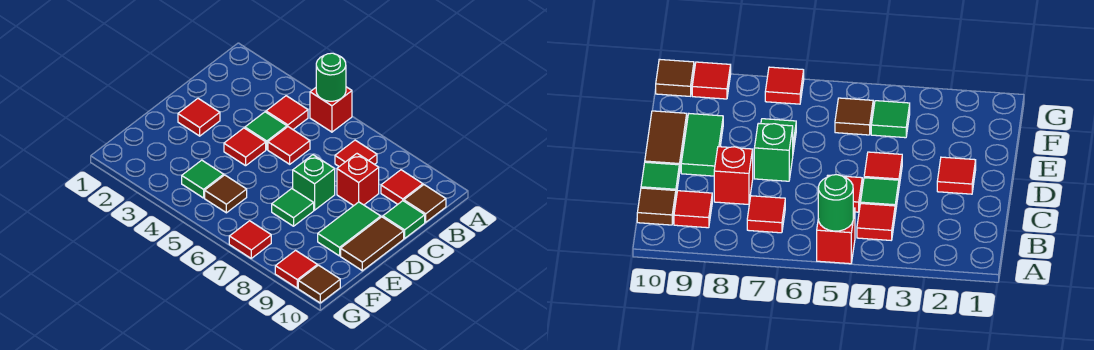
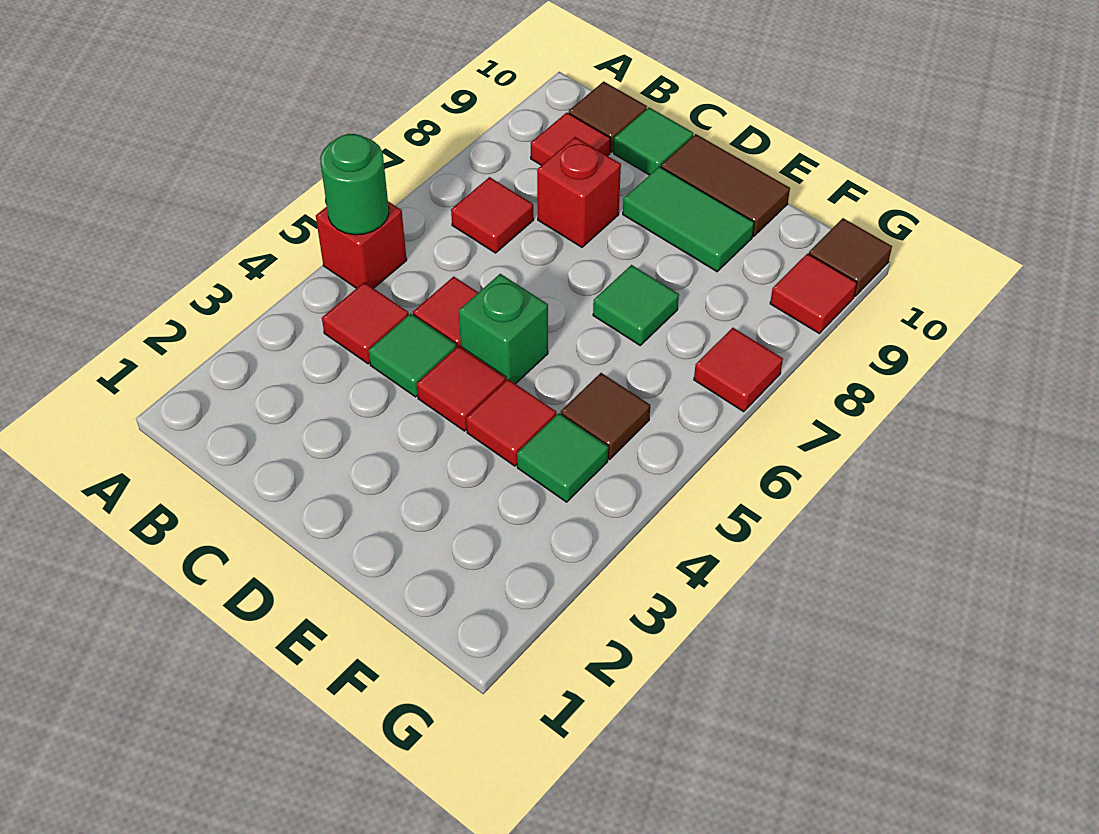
red tile D2 level 1 -> red tile E4 level 1
green brick D7 level 1 -> green brick D5 level 1

